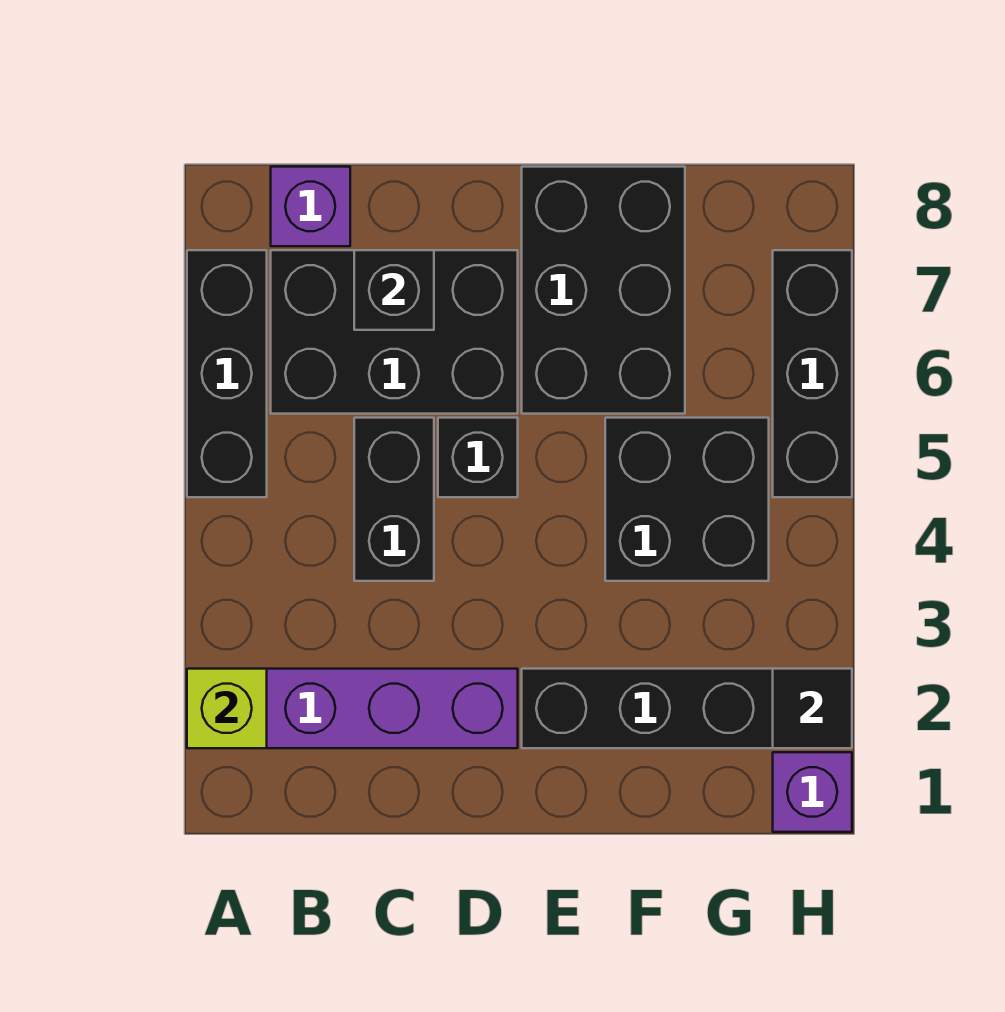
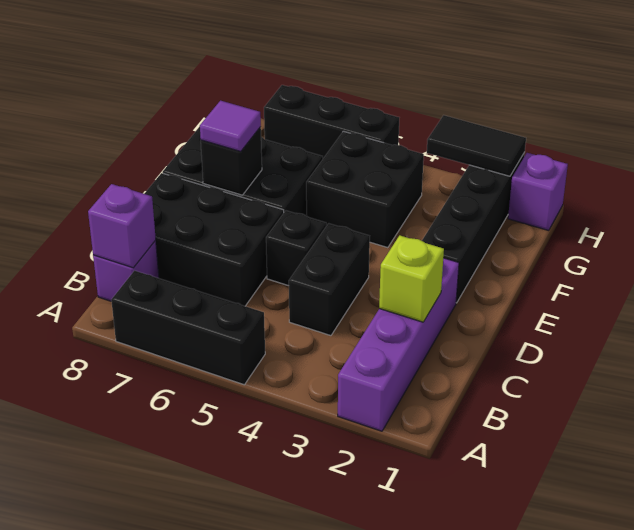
lime brick A2 level 2 -> lime brick C2 level 2
black brick B6:D7 level 1 -> black brick C6:D8 level 1
none -> purple brick B8 level 2
black brick C4:C5 level 1 -> black brick C4:D4 level 1
black brick C7 level 2 -> black brick E7 level 2
none -> purple tile E7 level 3
black tile H2 level 2 -> black tile H2:H3 level 2

